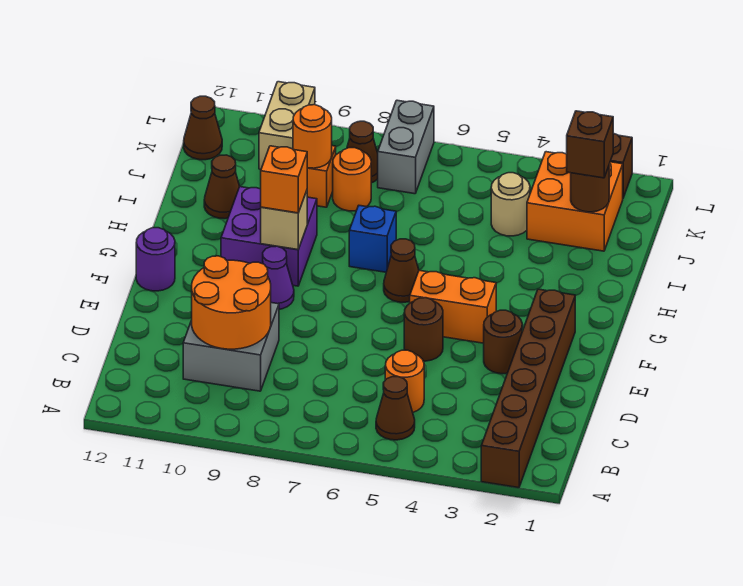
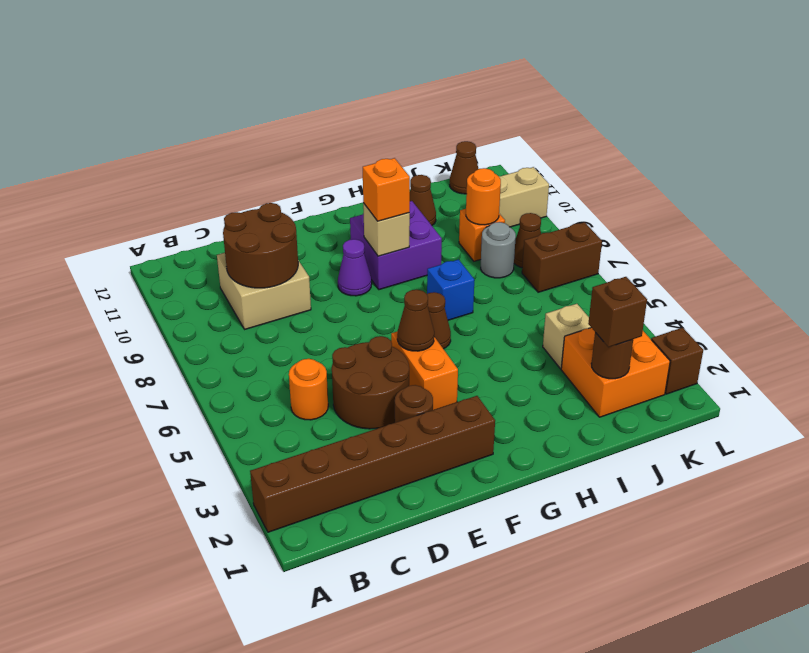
brown cone B5 level 1 -> brown cone F5 level 2
grey brick C9:D10 level 1 -> tan brick C9:D10 level 1
orange round brick C9:D10 level 2 -> brown round brick C9:D10 level 2
brown round brick E5 level 1 -> brown round brick D4:E5 level 1
purple round brick F12 level 1 -> none
tan round brick J4 level 1 -> tan brick J4 level 1
orange round brick J8 level 1 -> grey round brick J8 level 1
grey brick K7:L7 level 1 -> brown brick K7:L7 level 1

